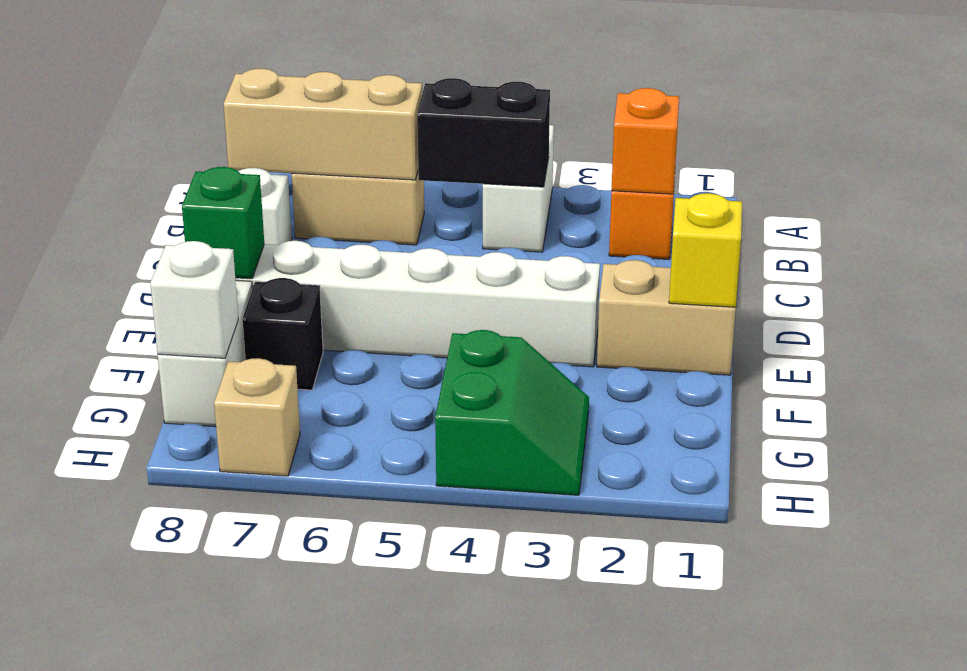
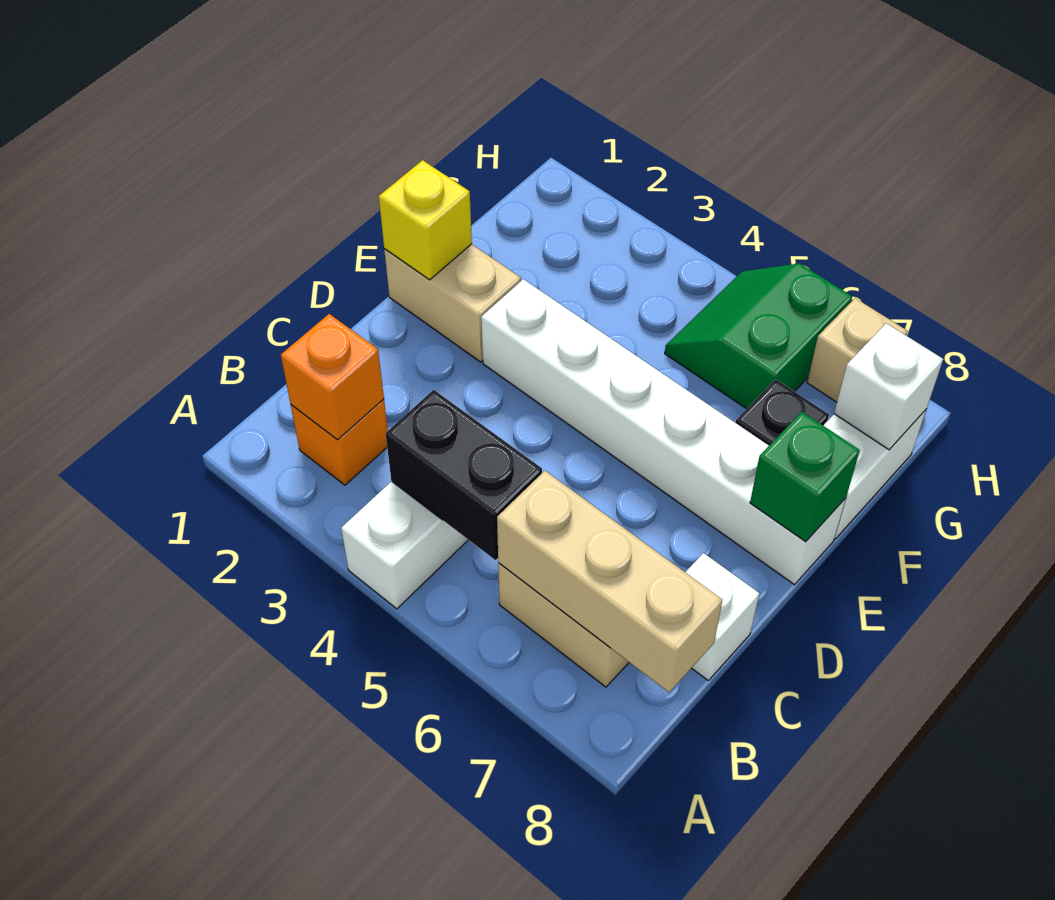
green slope G3:H4 level 1 top 4 -> green slope G5:H6 level 1 top 6

